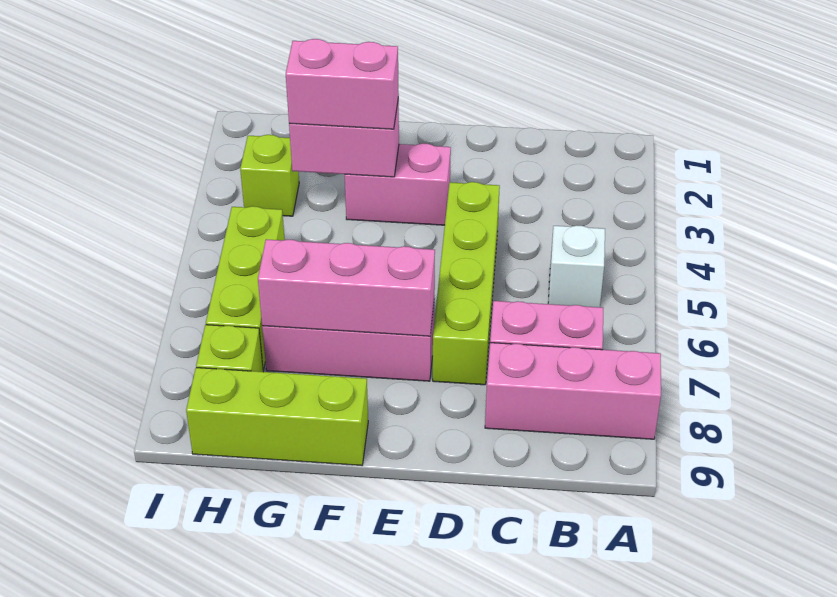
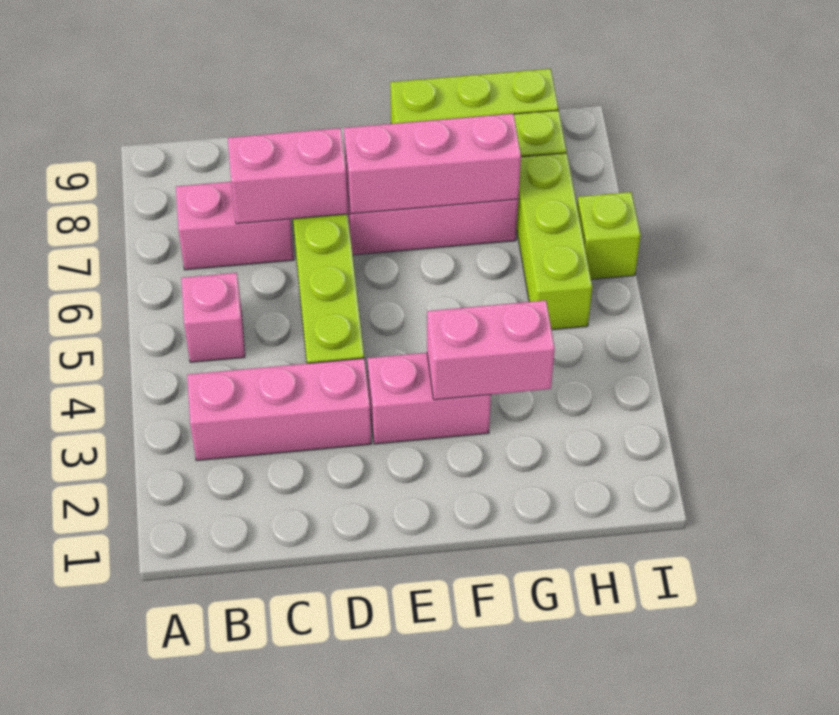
pink brick A8:C8 level 1 -> pink brick B3:D3 level 1
white brick B5 level 1 -> pink brick B5 level 1
pink brick F3:G3 level 3 -> pink brick C7:D7 level 2
lime brick H3 level 1 -> lime brick I6 level 1

